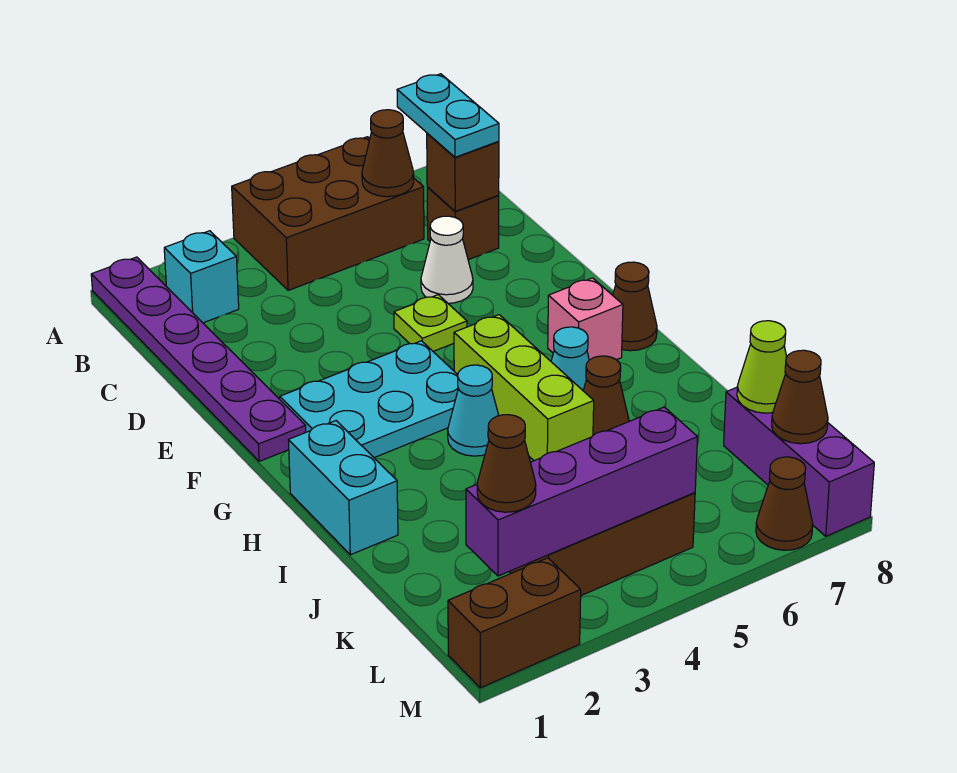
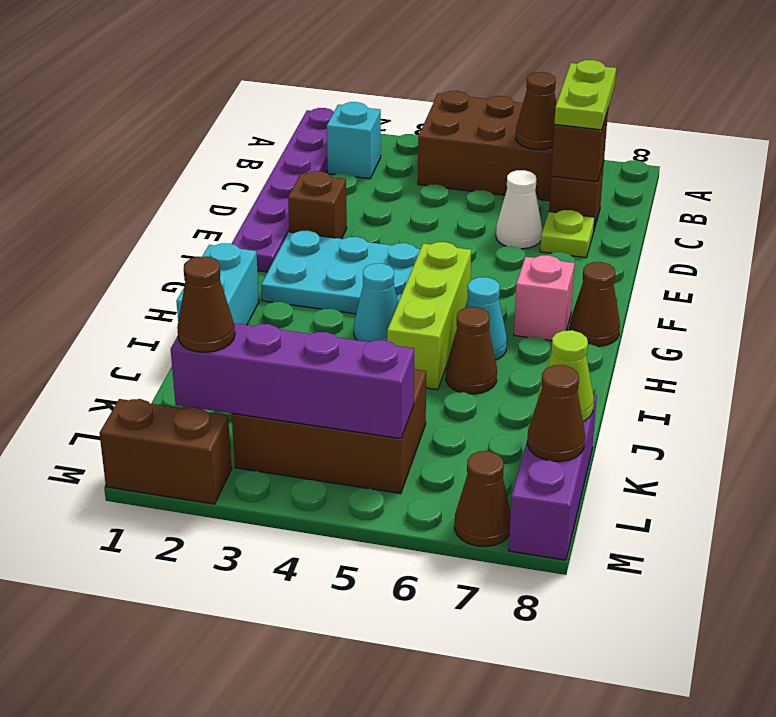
cyan plate B7:C7 level 3 -> lime plate B7:C7 level 3
none -> brown brick E2 level 1
lime plate E5 level 1 -> lime plate D7 level 1

